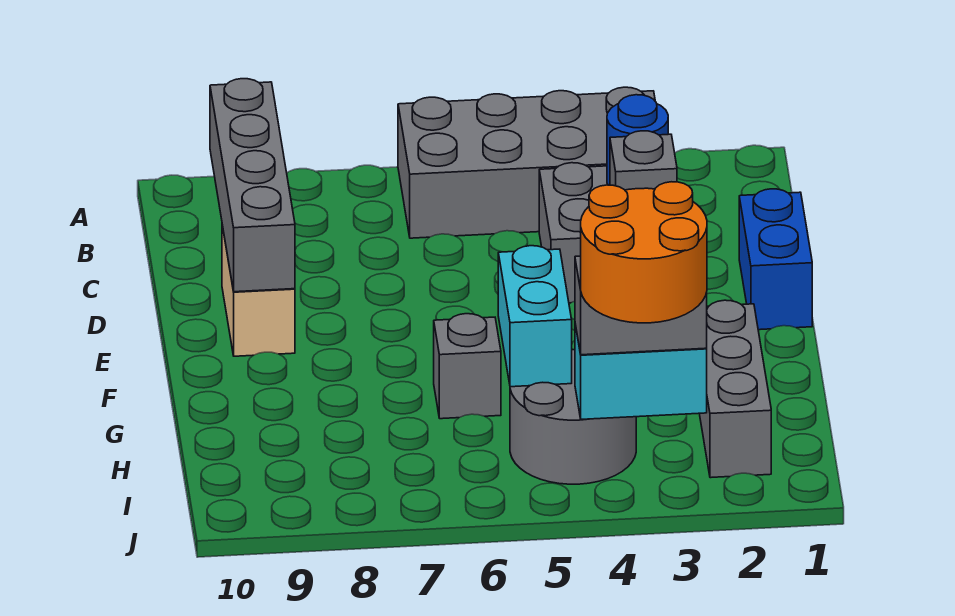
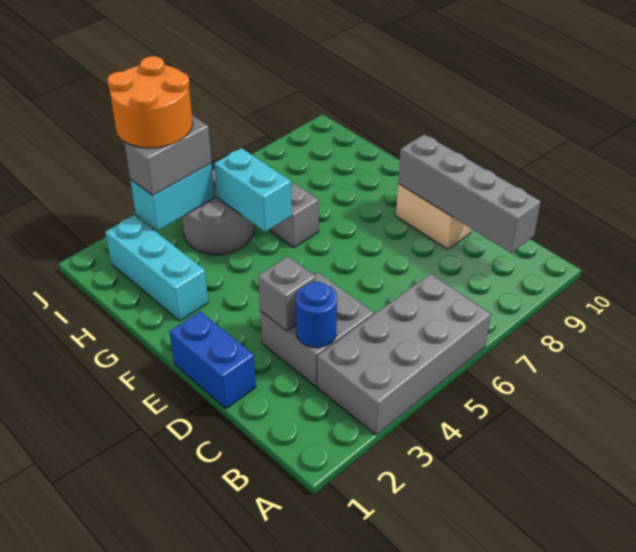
grey brick G2:I2 level 1 -> cyan brick G2:I2 level 1

